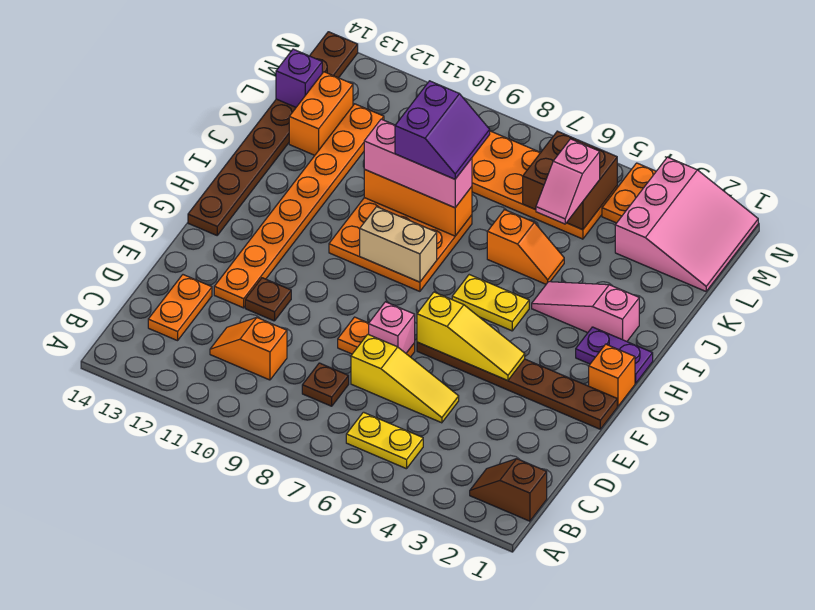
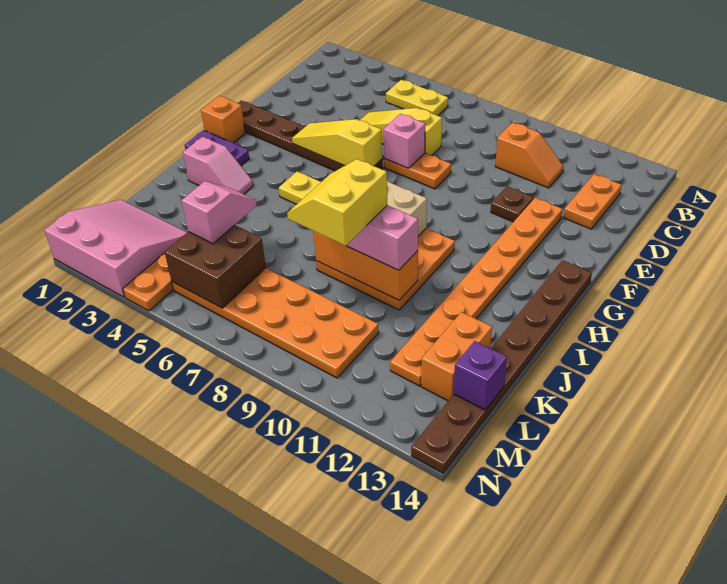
brown slope B1:B2 level 1 top 1 -> none
brown plate C8 level 1 -> none
pink slope I2:I4 level 1 top 2 -> pink slope I2:I3 level 1 top 2
orange slope J5:J6 level 1 top 6 -> none
purple slope J8:K9 level 4 top 9 -> yellow slope J8:K9 level 4 top 9
pink slope L1:N3 level 1 top 3 -> pink slope L1:N3 level 1 top N

